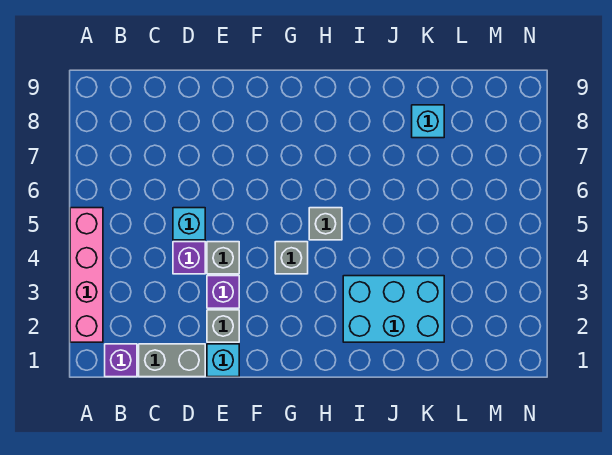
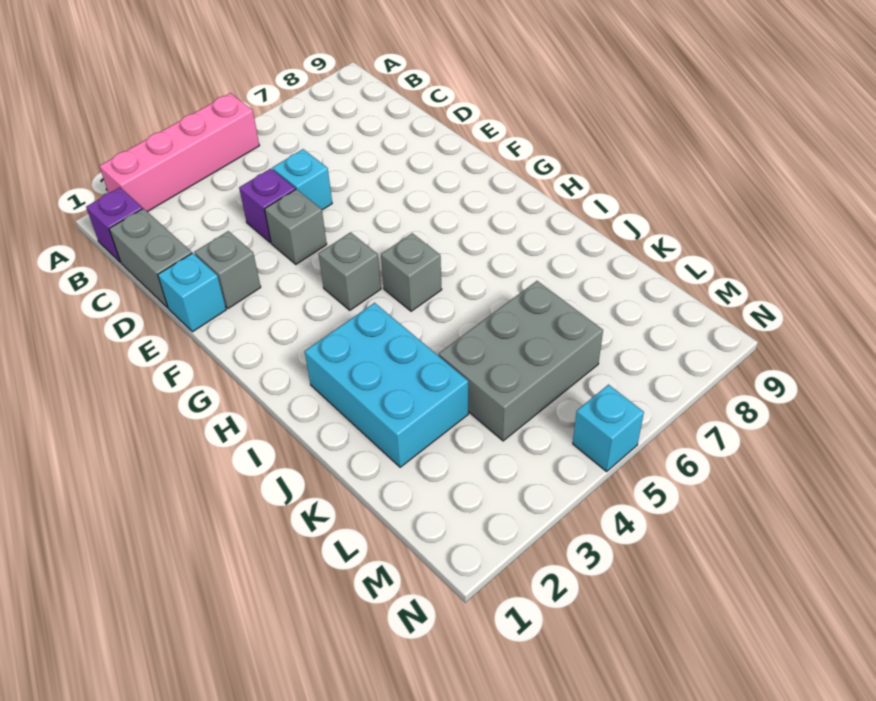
purple brick E3 level 1 -> none
none -> grey brick K4:L6 level 1
cyan brick K8 level 1 -> cyan brick N5 level 1

